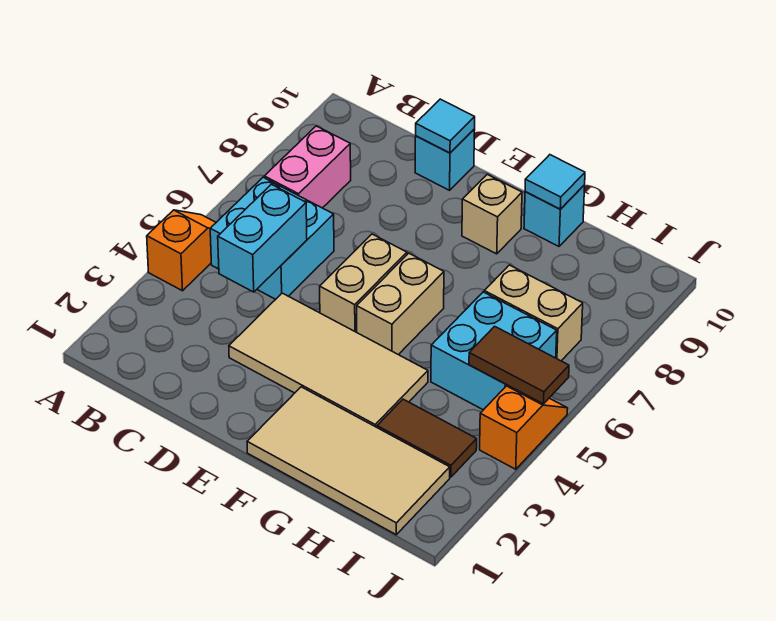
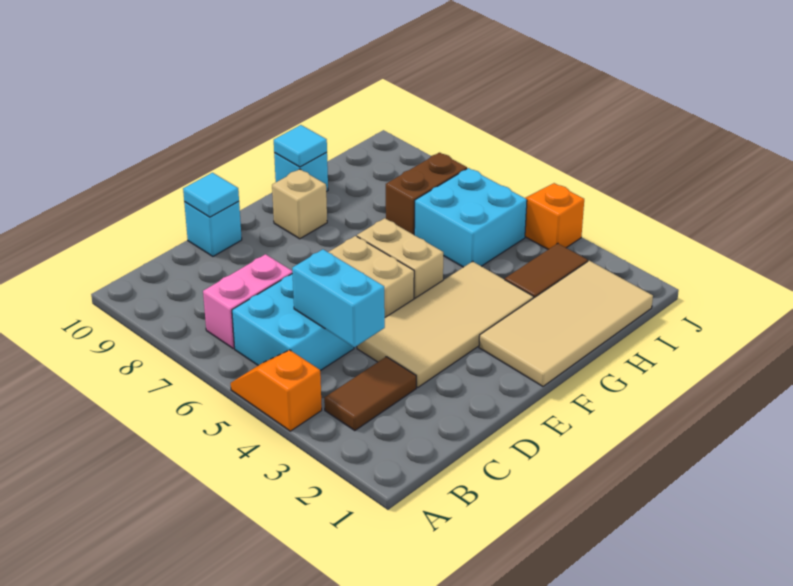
pink brick B7:B8 level 1 -> pink brick B7:C7 level 1
tan brick H7:I7 level 1 -> brown brick H7:I7 level 1
brown tile I5:J5 level 2 -> brown tile B3:C3 level 1

